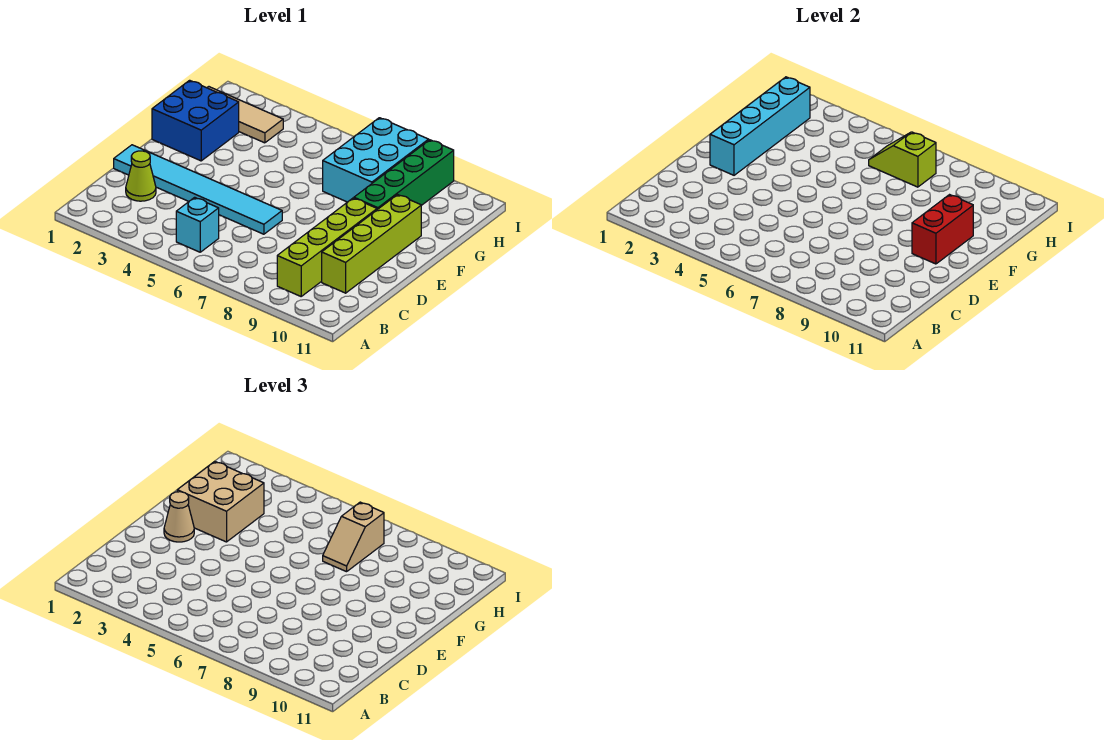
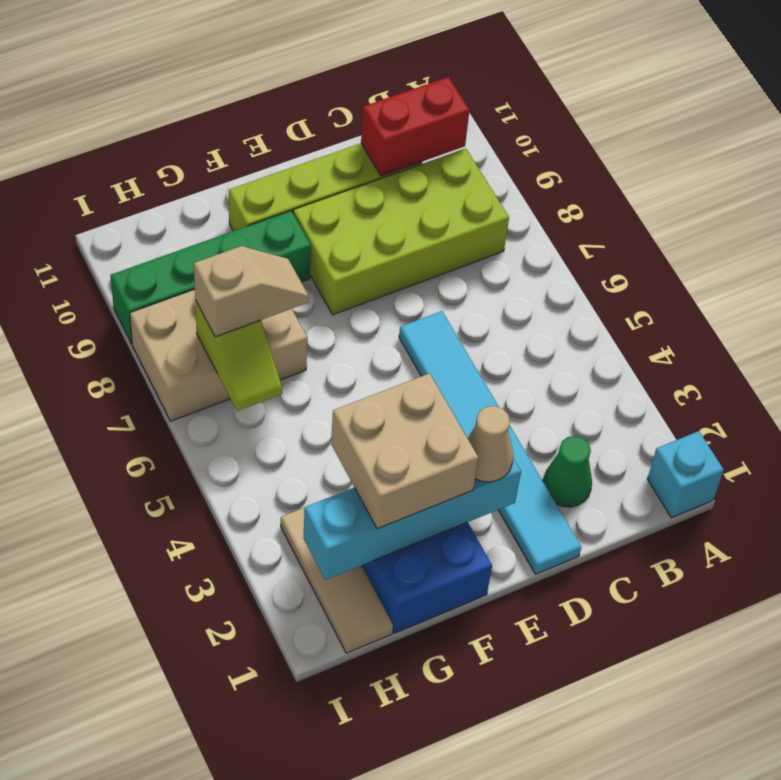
cyan brick B5 level 1 -> cyan brick A1 level 1
lime brick B9:E9 level 1 -> lime brick B8:E9 level 1
lime cone C2 level 1 -> green cone C2 level 1
red brick E10:F10 level 2 -> red brick B10:C10 level 2
cyan brick G7:I8 level 1 -> tan brick G7:I8 level 1

